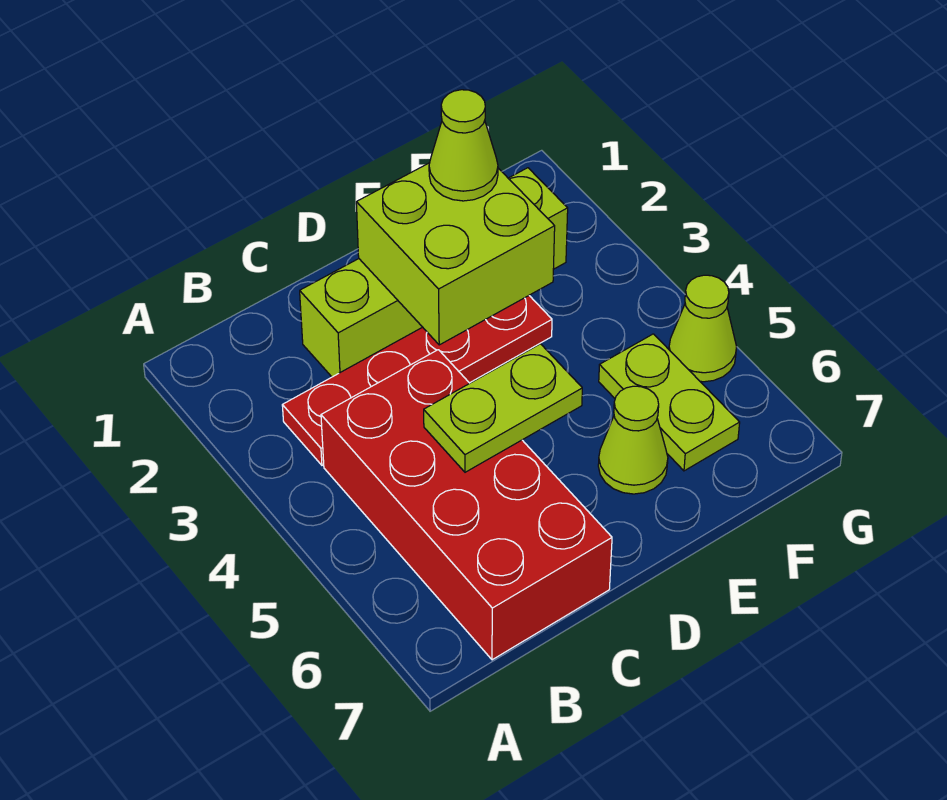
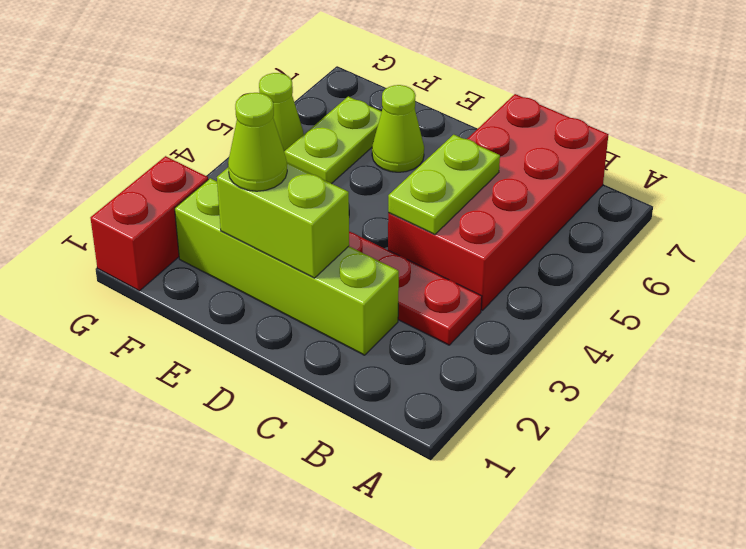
lime plate C5:D5 level 2 -> lime plate C4:C5 level 2
lime brick D2:E3 level 2 -> lime brick D2:E2 level 2
none -> red brick G1:G2 level 1

